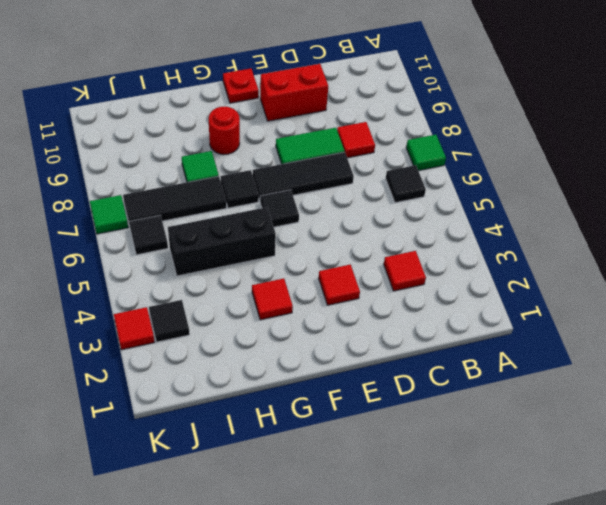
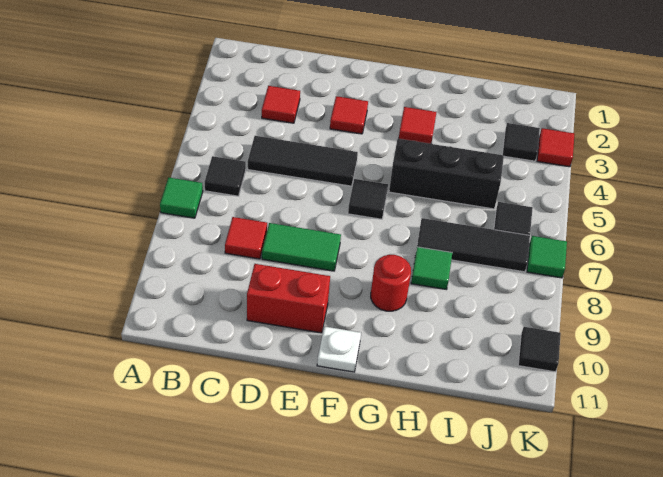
black tile D7:F7 level 1 -> black tile C5:E5 level 1
red plate F11 level 1 -> white plate F11 level 1
black tile G7 level 1 -> black tile K10 level 1

